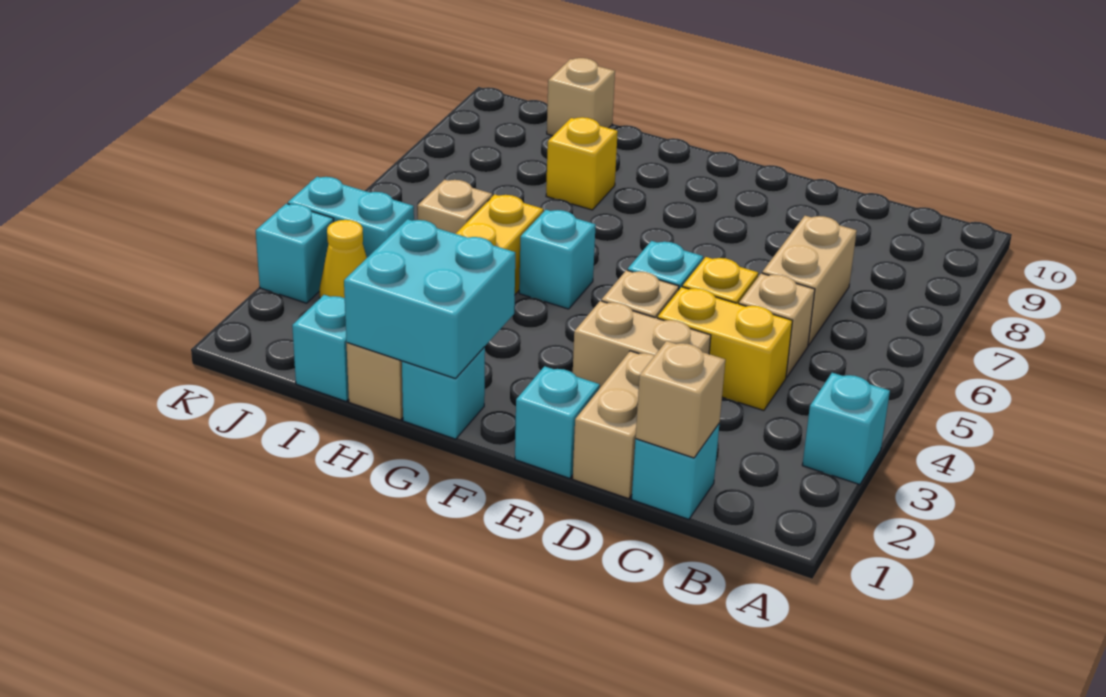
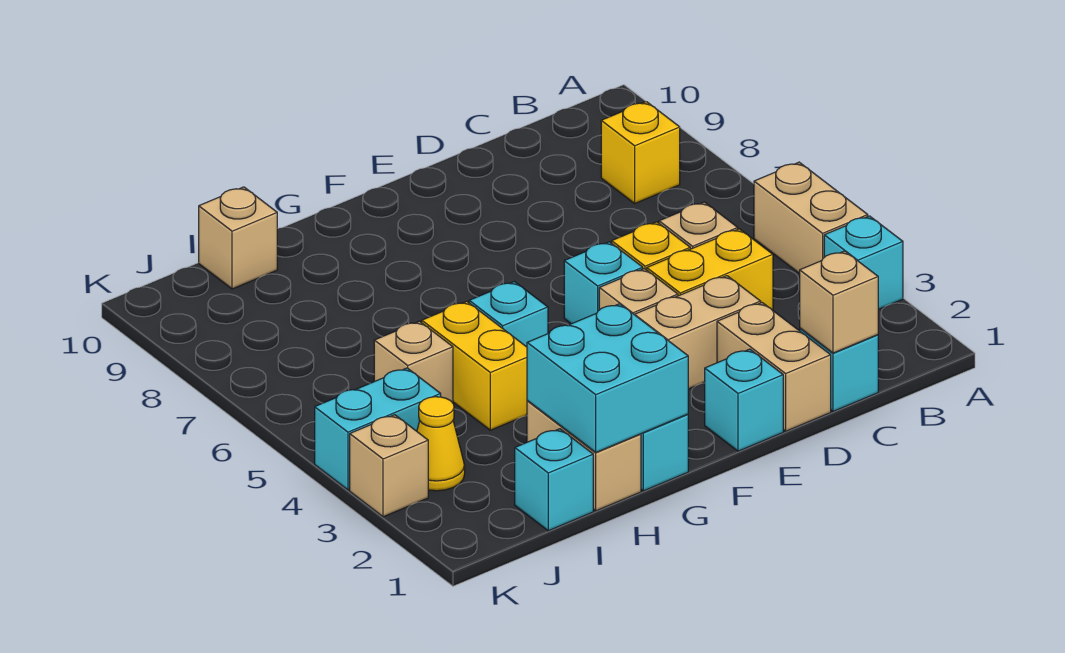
tan brick C6:C7 level 1 -> tan brick A4:A5 level 1
yellow brick H8 level 1 -> yellow brick B8 level 1
cyan brick K3 level 1 -> tan brick K3 level 1

